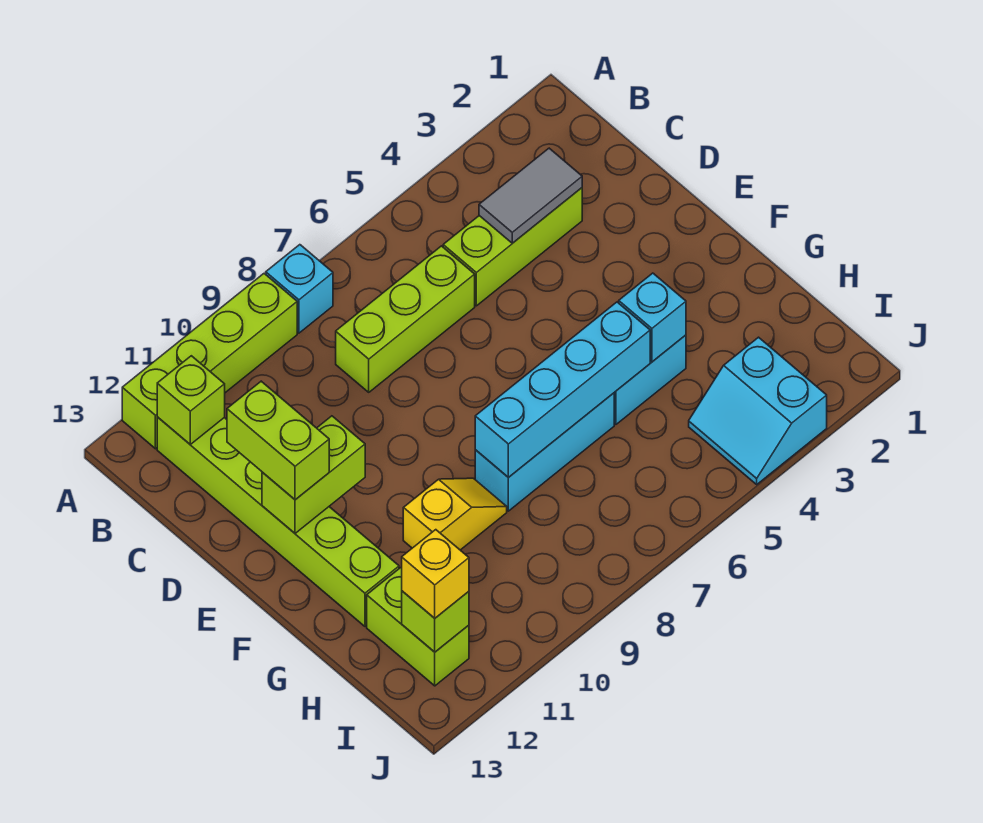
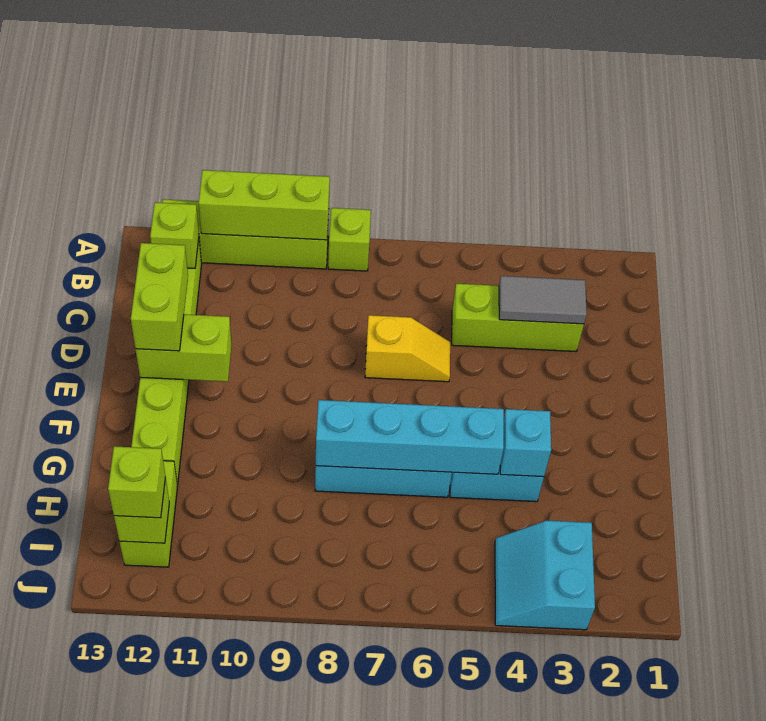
cyan brick A8 level 1 -> lime brick A8 level 1
lime brick C6:C8 level 1 -> lime brick A9:A11 level 2
yellow slope G9:G10 level 1 top 10 -> yellow slope D6:D7 level 1 top 7
yellow brick I12 level 3 -> lime brick I12 level 3

